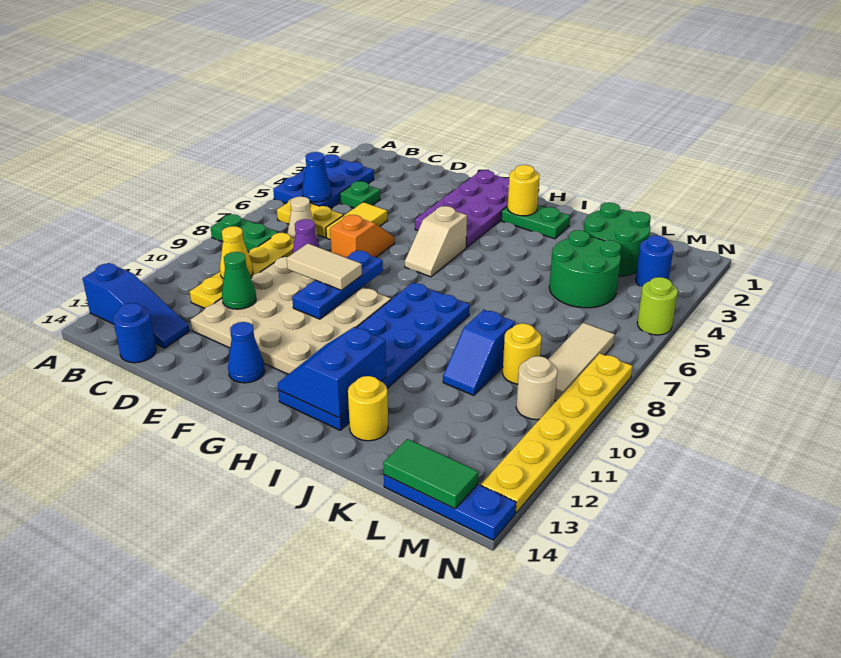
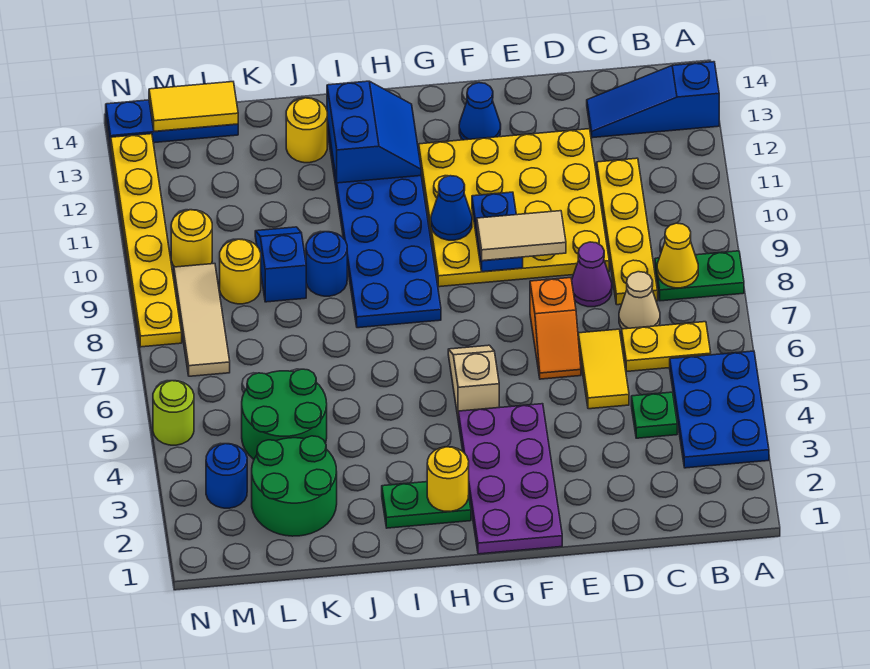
blue cone B5 level 2 -> blue cone G10 level 2
yellow cone C10 level 2 -> yellow cone B8 level 2
blue round brick C14 level 1 -> blue round brick J9 level 1
tan plate D9:G12 level 1 -> yellow plate D9:G12 level 1
green cone D11 level 2 -> none
blue plate F8:F10 level 2 -> blue plate F9:F10 level 2
green tile L14:M14 level 2 -> yellow tile L14:M14 level 2
tan round brick M10 level 1 -> yellow round brick M10 level 1

